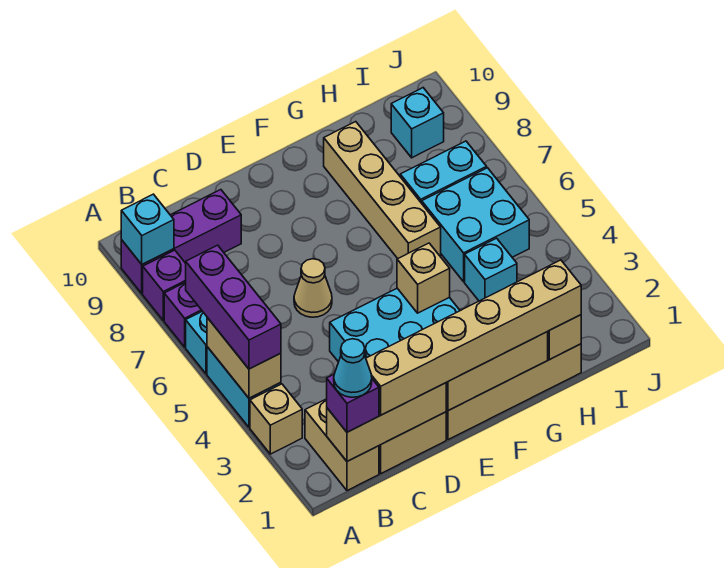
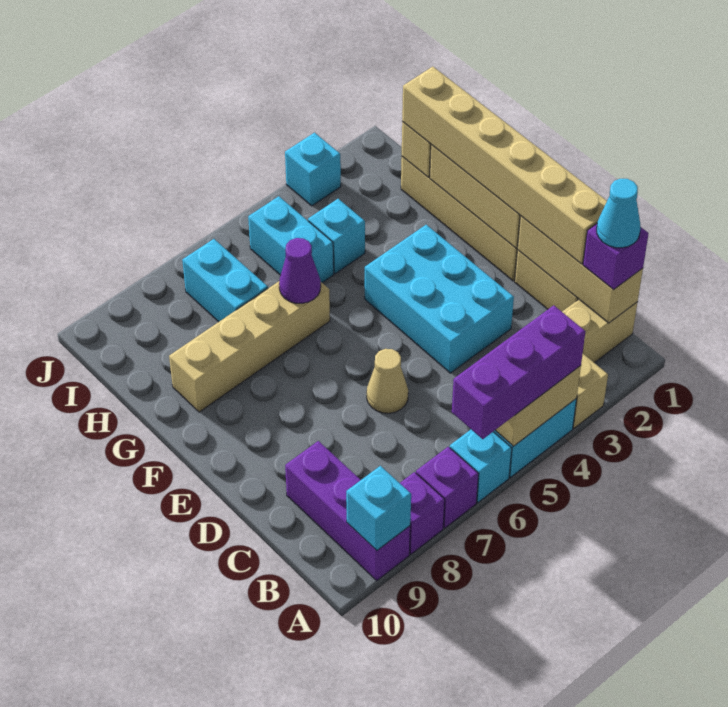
tan brick F4 level 2 -> none
none -> purple cone G6 level 2
cyan brick H5:I6 level 1 -> cyan brick H5:I5 level 1
cyan brick I9 level 1 -> cyan brick J3 level 1

